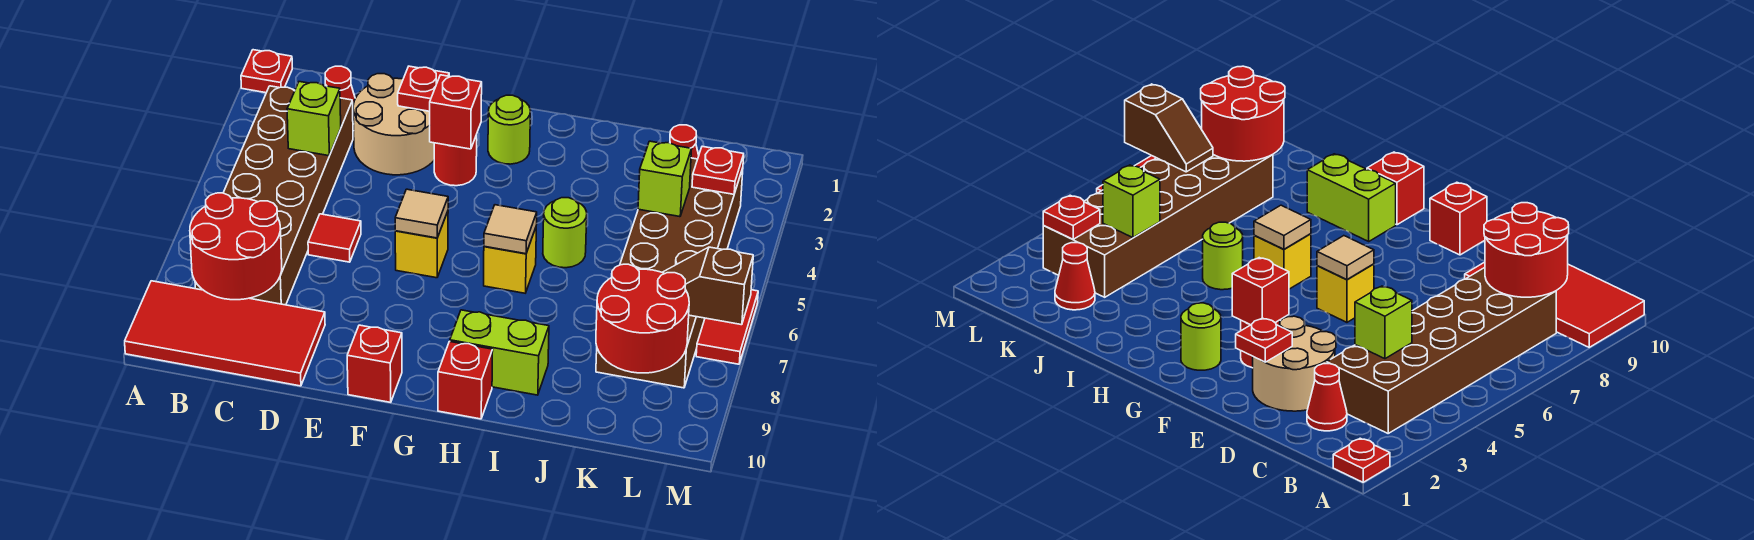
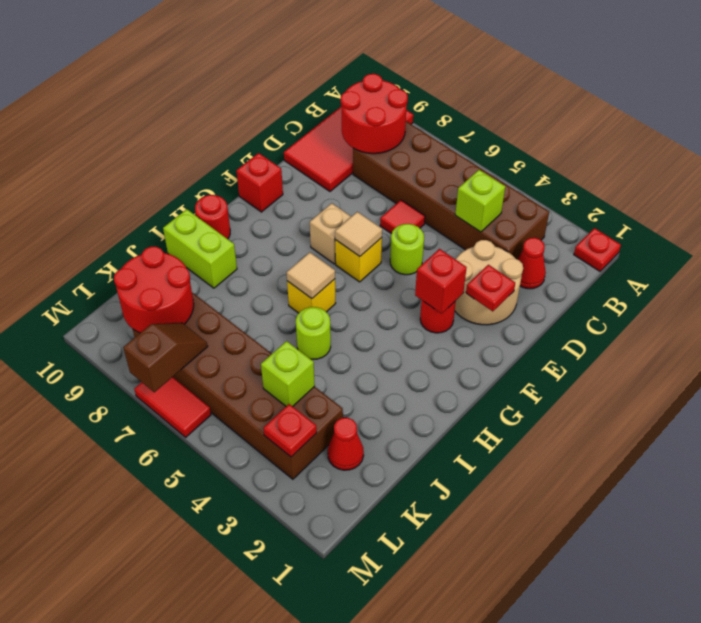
none -> tan brick F7 level 1
lime round brick G2 level 1 -> lime round brick E5 level 1
lime brick H9:I9 level 1 -> lime brick I9:I10 level 1
red brick H10 level 1 -> red round brick H10 level 1

